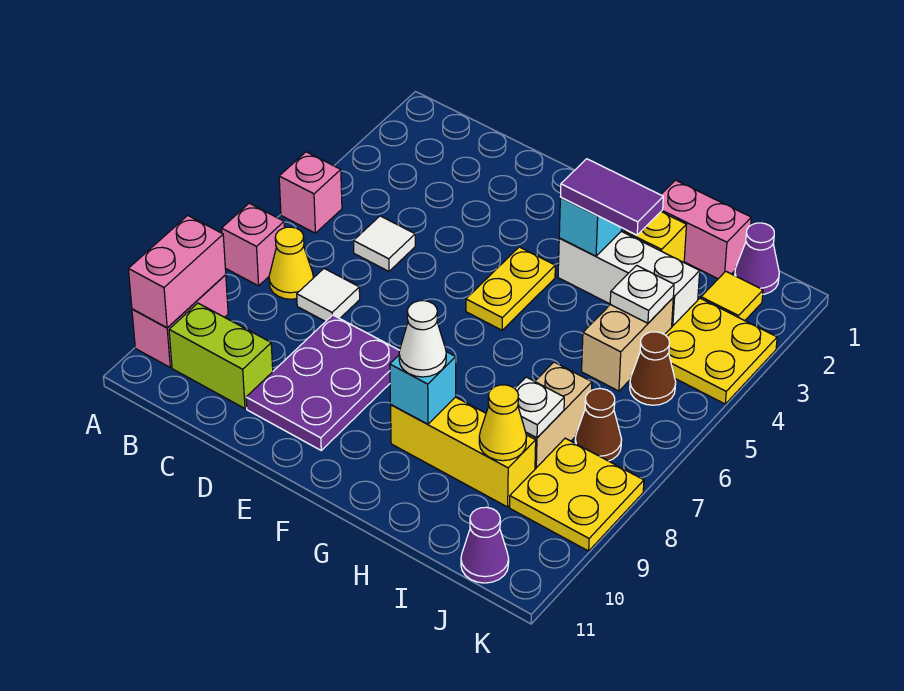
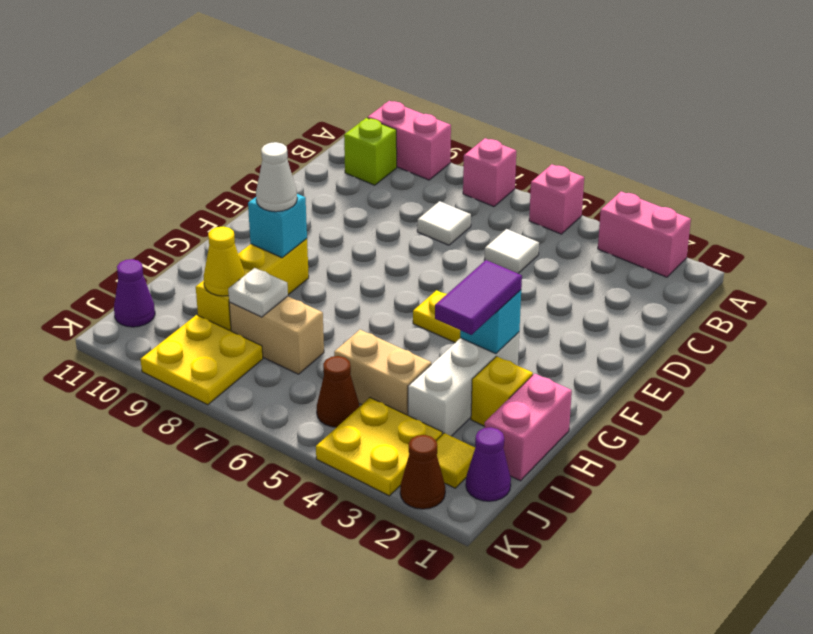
pink brick A9:A10 level 2 -> pink brick A2:A3 level 1
yellow cone B7 level 1 -> none
lime brick B10:C10 level 1 -> lime brick B10 level 1
purple plate D8:E10 level 1 -> none
white plate I4 level 2 -> none
brown cone J7 level 1 -> brown cone K2 level 1

